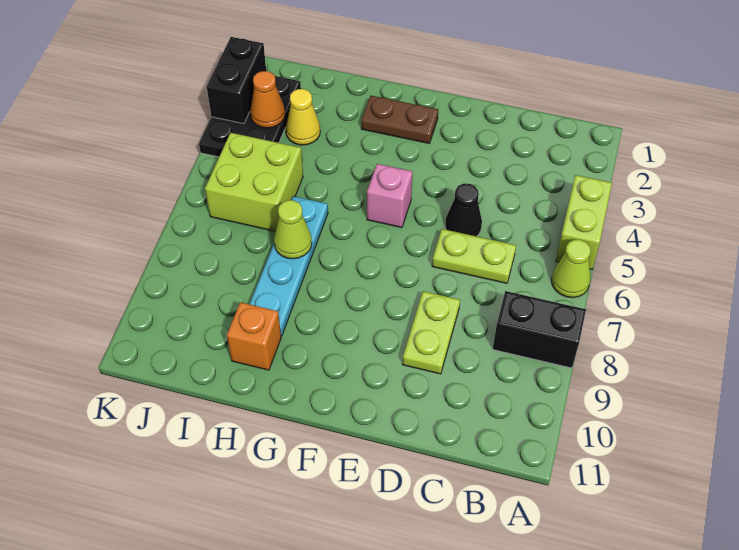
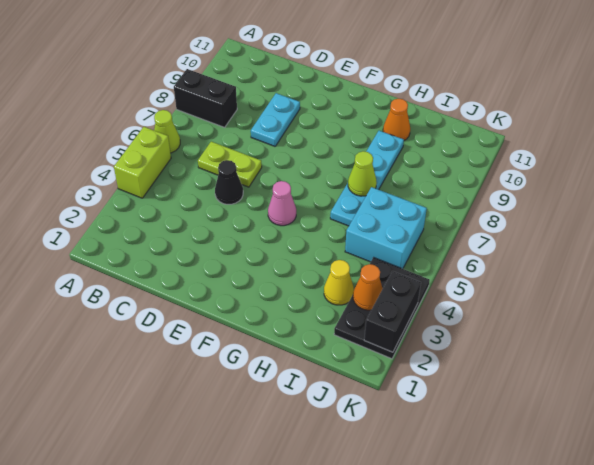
lime plate D8:D9 level 1 -> cyan plate D8:D9 level 1
brown plate F2:G2 level 1 -> none
pink brick F5 level 1 -> pink cone F5 level 1
orange brick H10 level 1 -> orange cone H10 level 1
lime brick I5:J6 level 1 -> cyan brick I5:J6 level 1

